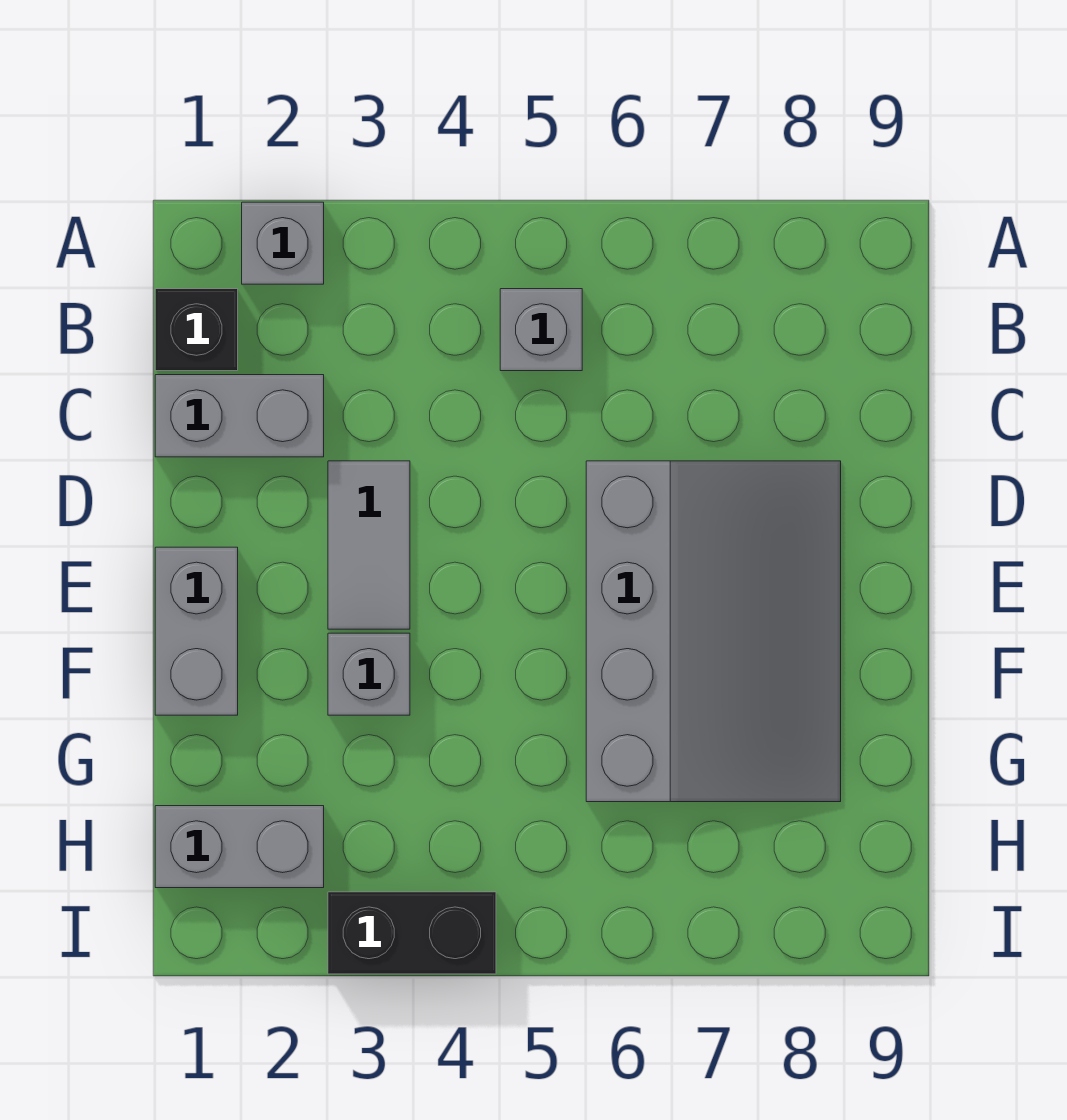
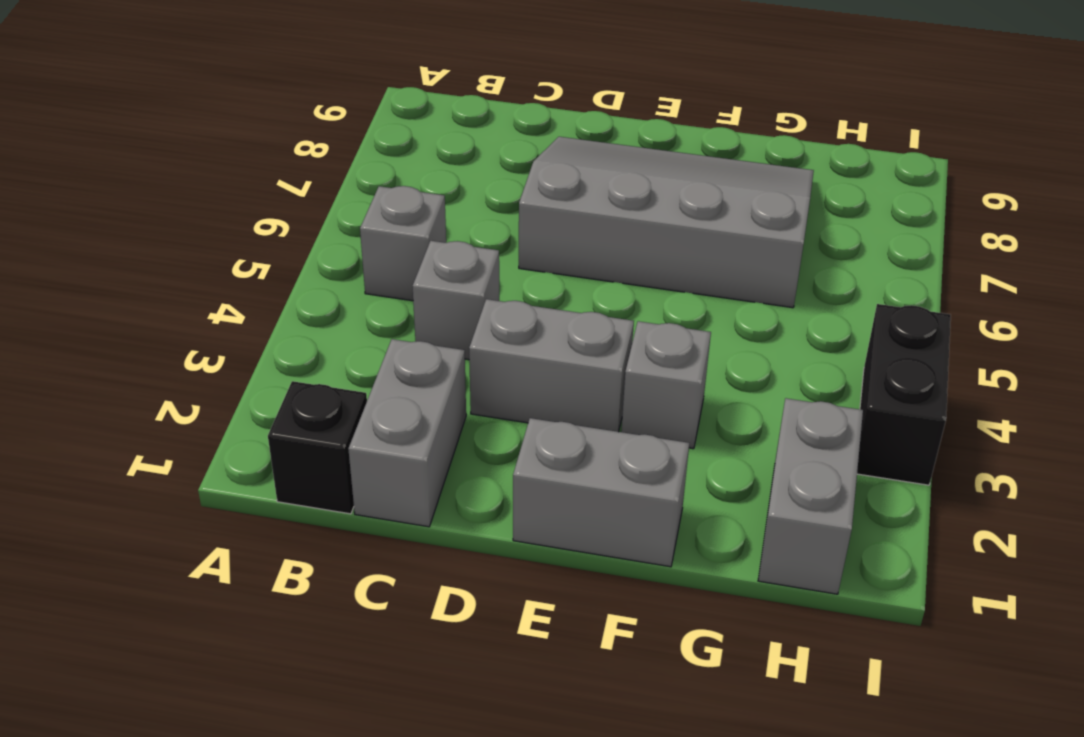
grey brick A2 level 1 -> grey brick C4 level 1
grey tile D3:E3 level 1 -> grey brick D3:E3 level 1

